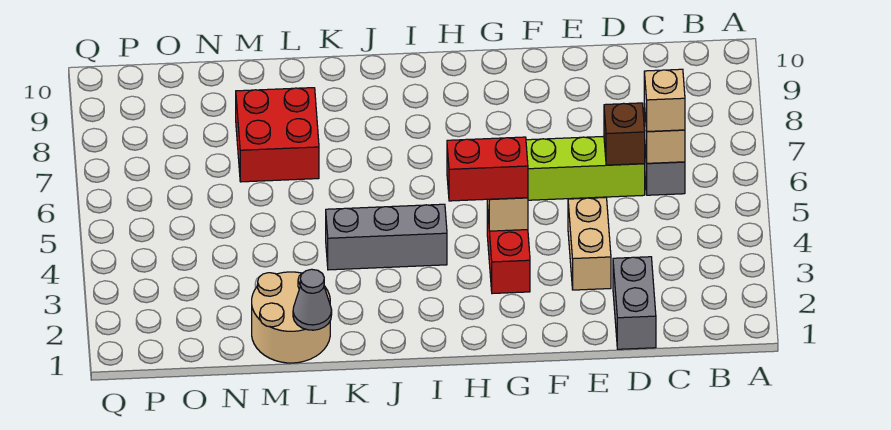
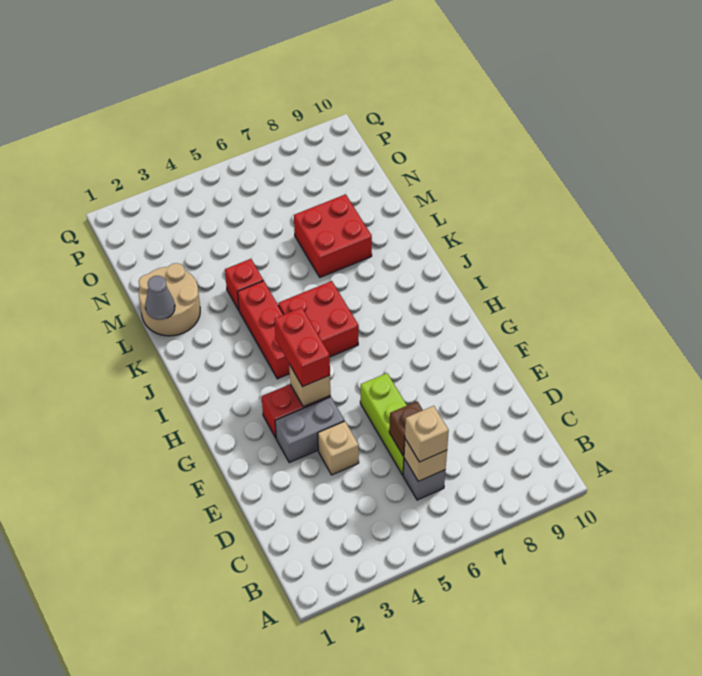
grey brick D1:D2 level 1 -> grey brick F3:F4 level 1
tan brick E3:E4 level 1 -> tan brick E4 level 1
grey brick I4:K4 level 1 -> red brick I4:K4 level 1
none -> red brick I5:J6 level 1
none -> red brick L4 level 1

